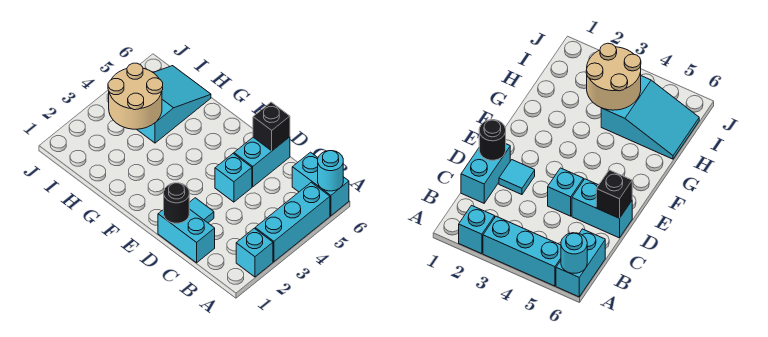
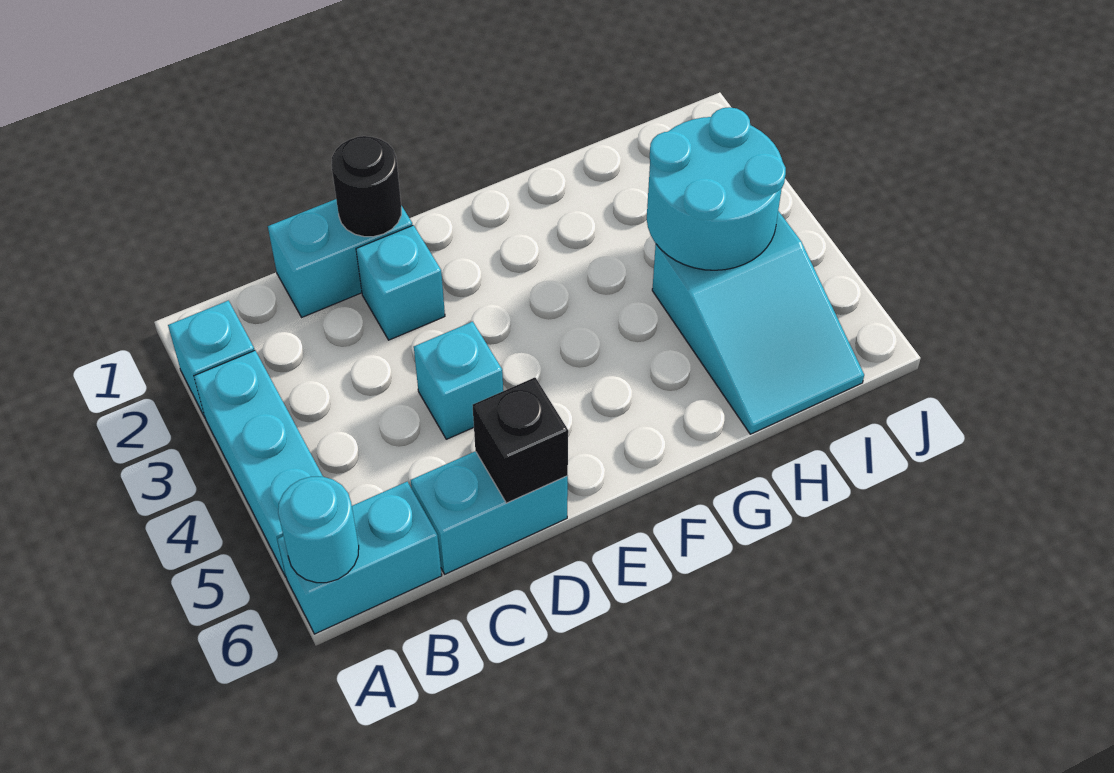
cyan tile D2 level 1 -> cyan brick D2 level 1
cyan brick D5:D6 level 1 -> cyan brick C6:D6 level 1
tan round brick H3:I4 level 2 -> cyan round brick H3:I4 level 2

